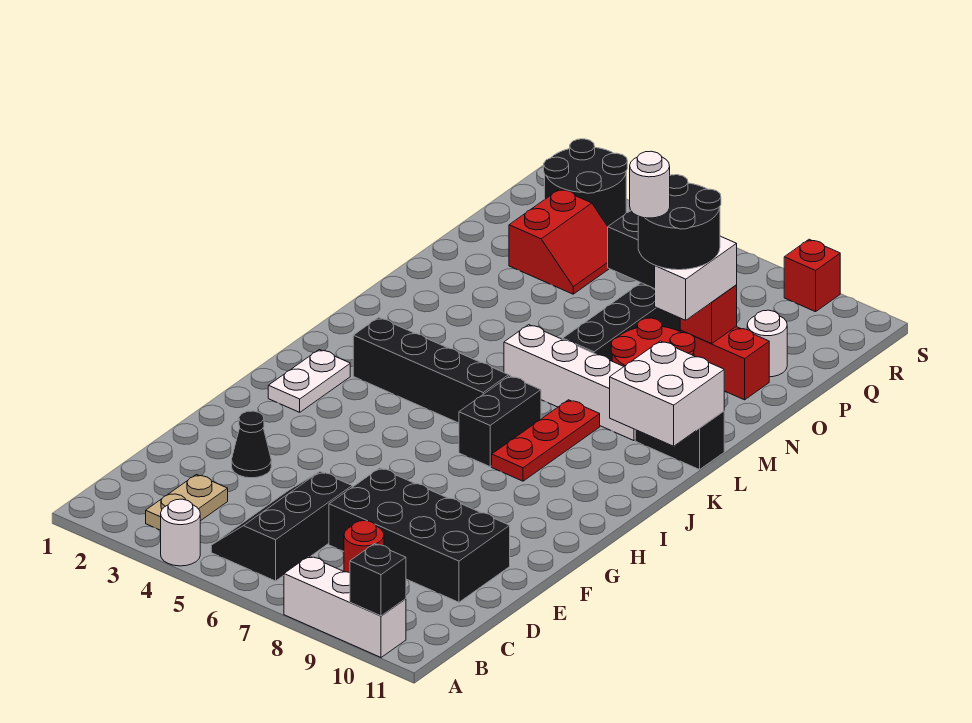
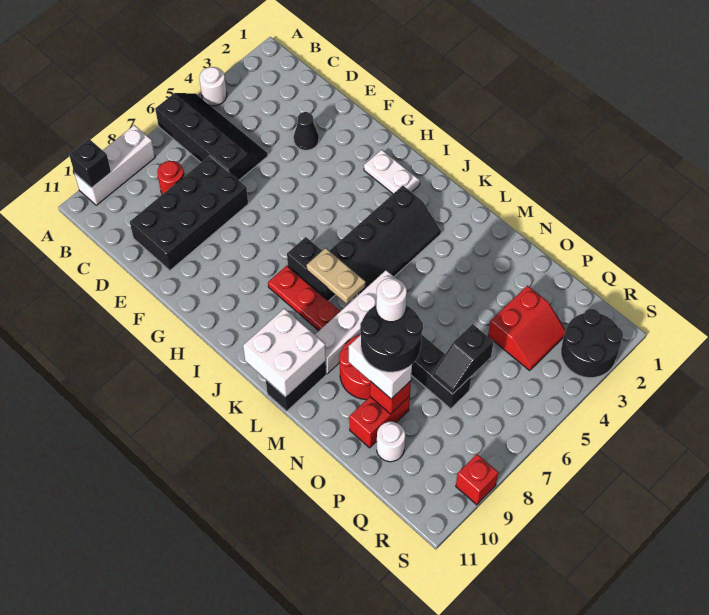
tan plate B3:C3 level 1 -> tan plate J7:K7 level 2
black slope B5:D6 level 1 top 6 -> black slope A5:D6 level 1 top 6
red slope P3:Q4 level 1 top 3 -> red slope P3:Q4 level 1 top P

